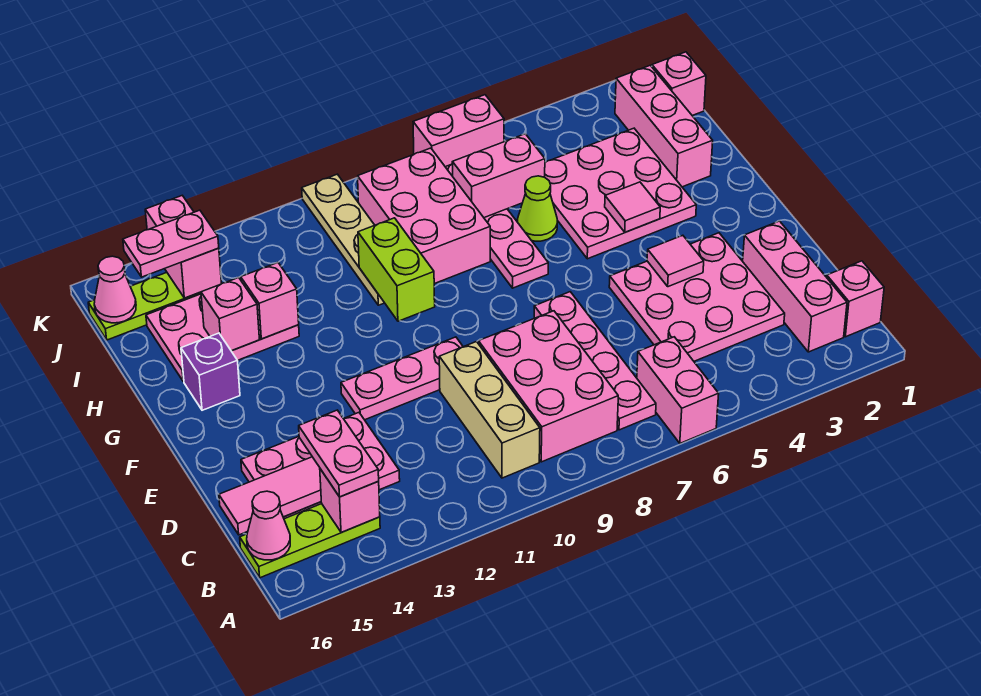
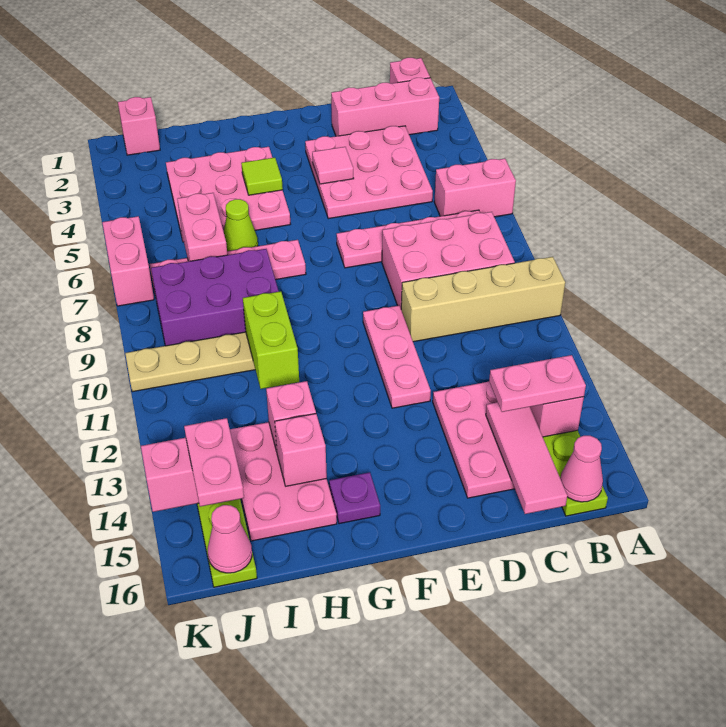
tan brick B10:D10 level 1 -> tan brick A10:D10 level 1
pink tile G4 level 2 -> lime tile G4 level 2
lime brick G10:H10 level 2 -> lime brick H10:H11 level 2
purple brick G15 level 1 -> purple plate G15 level 1
pink brick H2:J2 level 1 -> none
pink brick H8:J9 level 1 -> purple brick H8:J9 level 1

